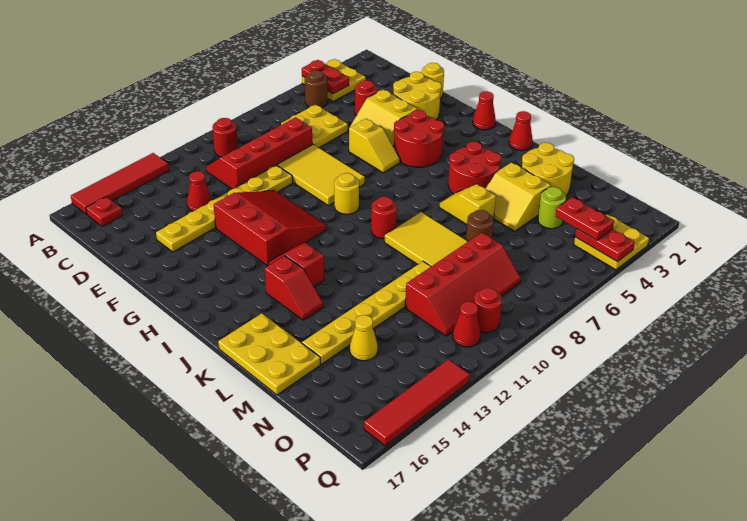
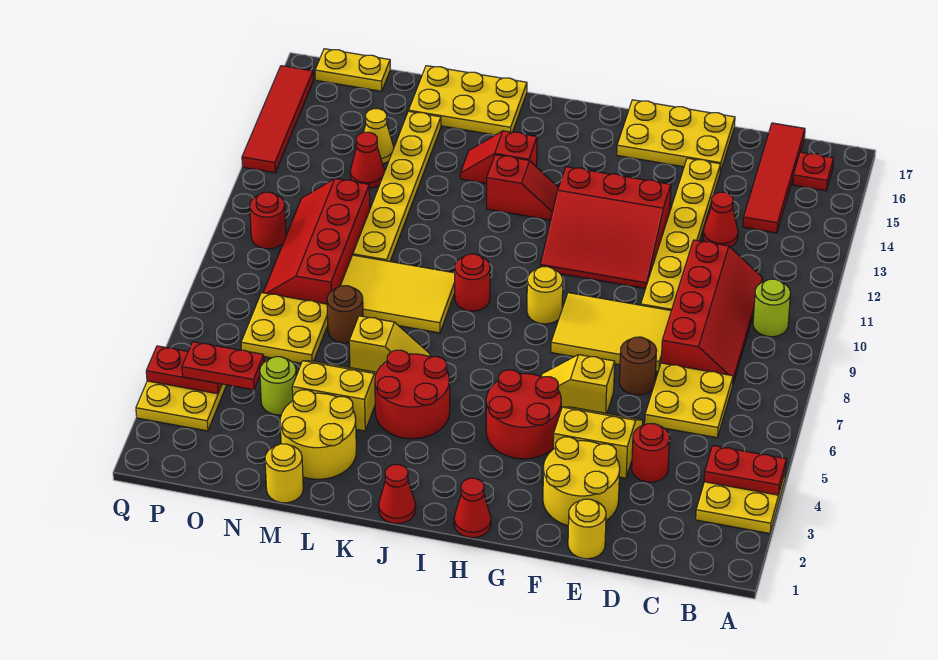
red tile A13:A16 level 1 -> red tile C14:C17 level 1
brown round brick B5 level 1 -> brown round brick E7 level 1
red round brick B10 level 1 -> lime round brick B10 level 1
none -> yellow plate E16:G17 level 1
none -> yellow round brick M1 level 1
none -> yellow plate N6:O7 level 1
none -> yellow plate O17:P17 level 1
red cone P11 level 1 -> red cone N13 level 1

